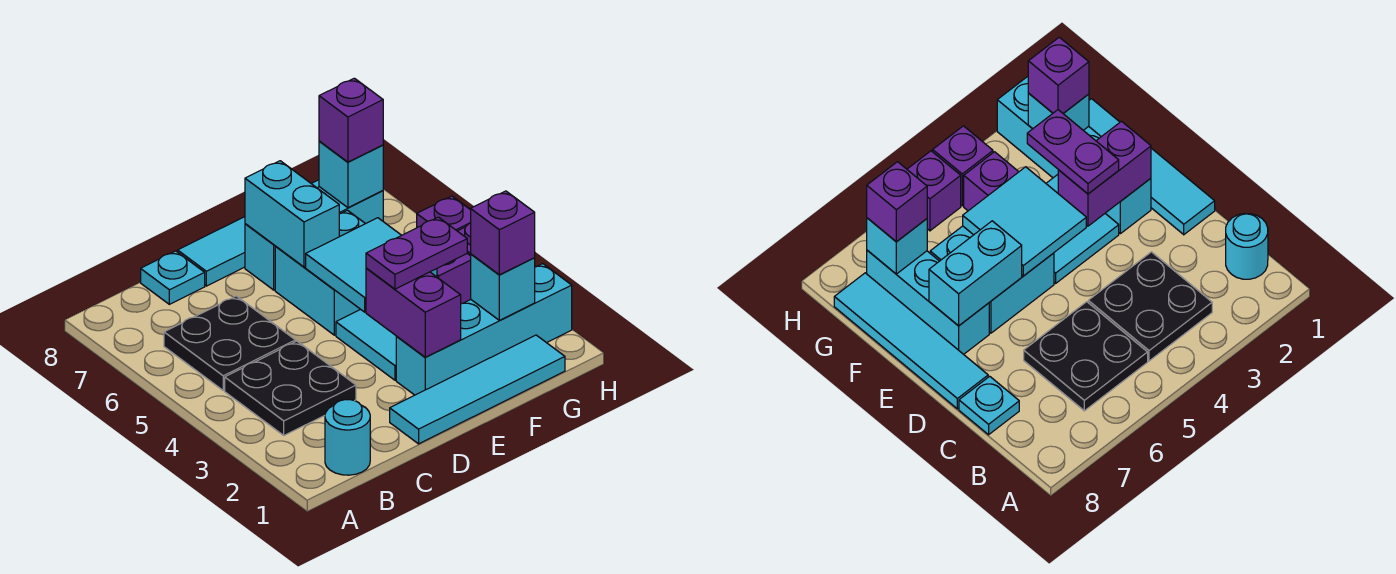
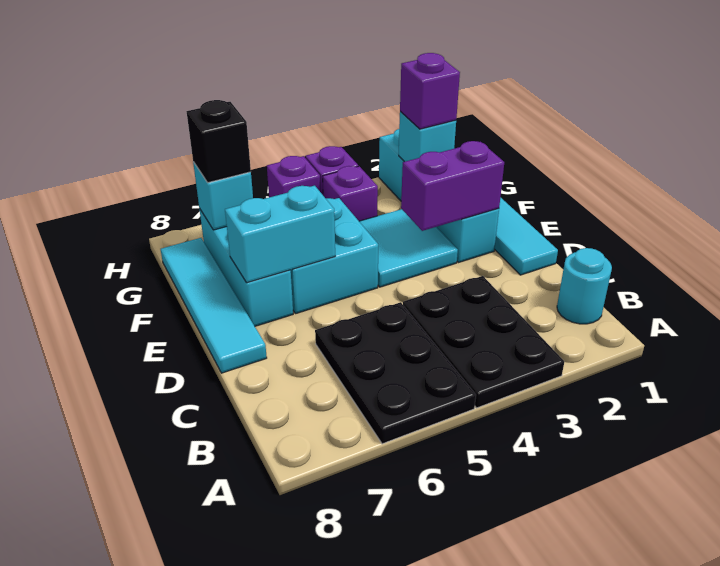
black plate B3:C4 level 1 -> black plate A3:C4 level 1
black plate B5:C6 level 1 -> black plate A5:C6 level 1
cyan plate C8 level 1 -> none
purple plate E3:F3 level 3 -> none
cyan tile E4:F5 level 2 -> none
purple brick G7 level 3 -> black brick G7 level 3

